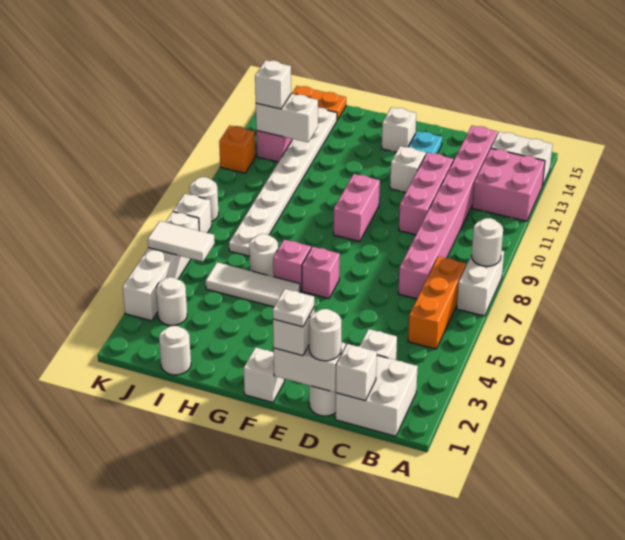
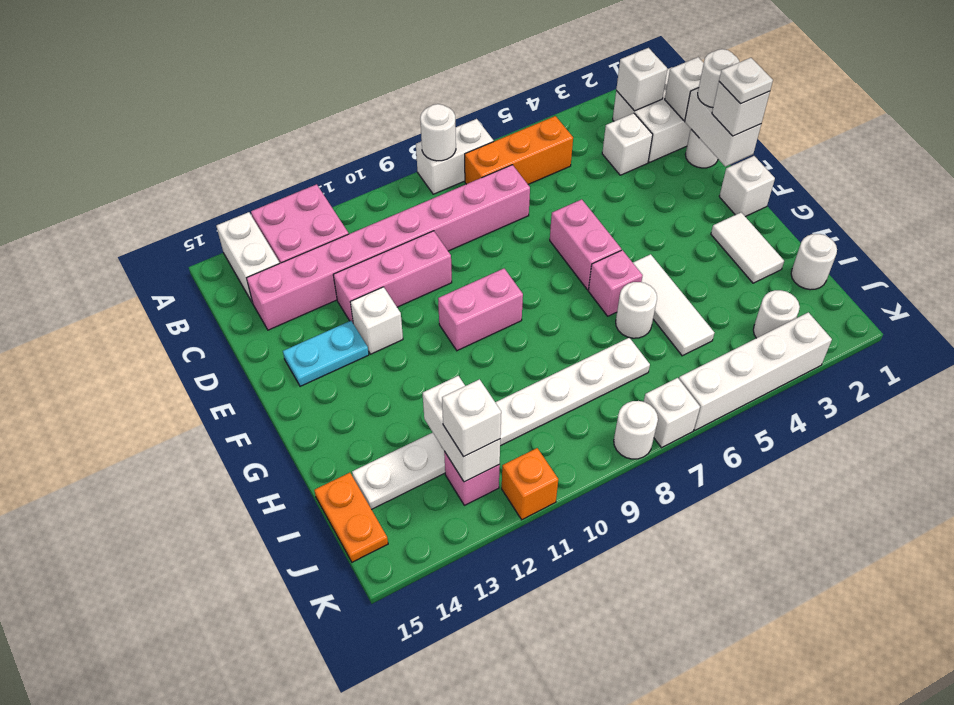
pink brick F6 level 1 -> pink brick E6:F6 level 1
white brick F14 level 1 -> white brick B2 level 2
white tile J5:K5 level 2 -> white tile G2:H2 level 1

